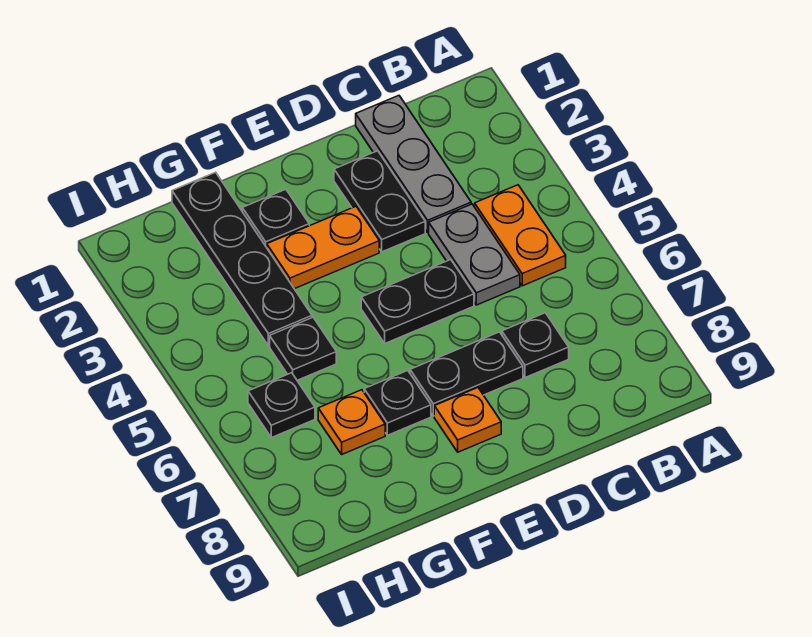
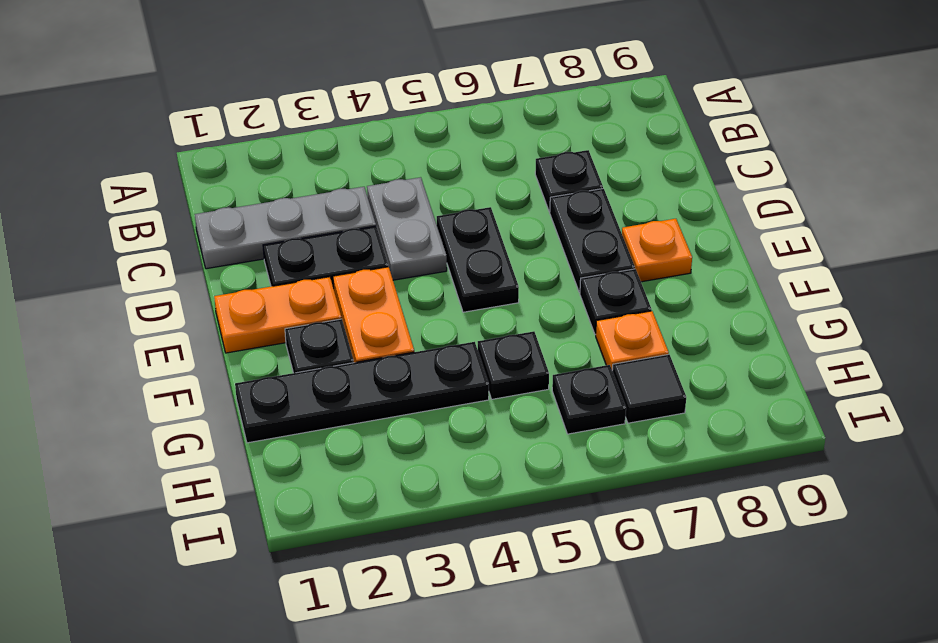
orange plate B4:B5 level 1 -> orange plate E1:E2 level 1
grey plate C4:C5 level 1 -> grey plate C4:D4 level 1
none -> black tile H7 level 1

